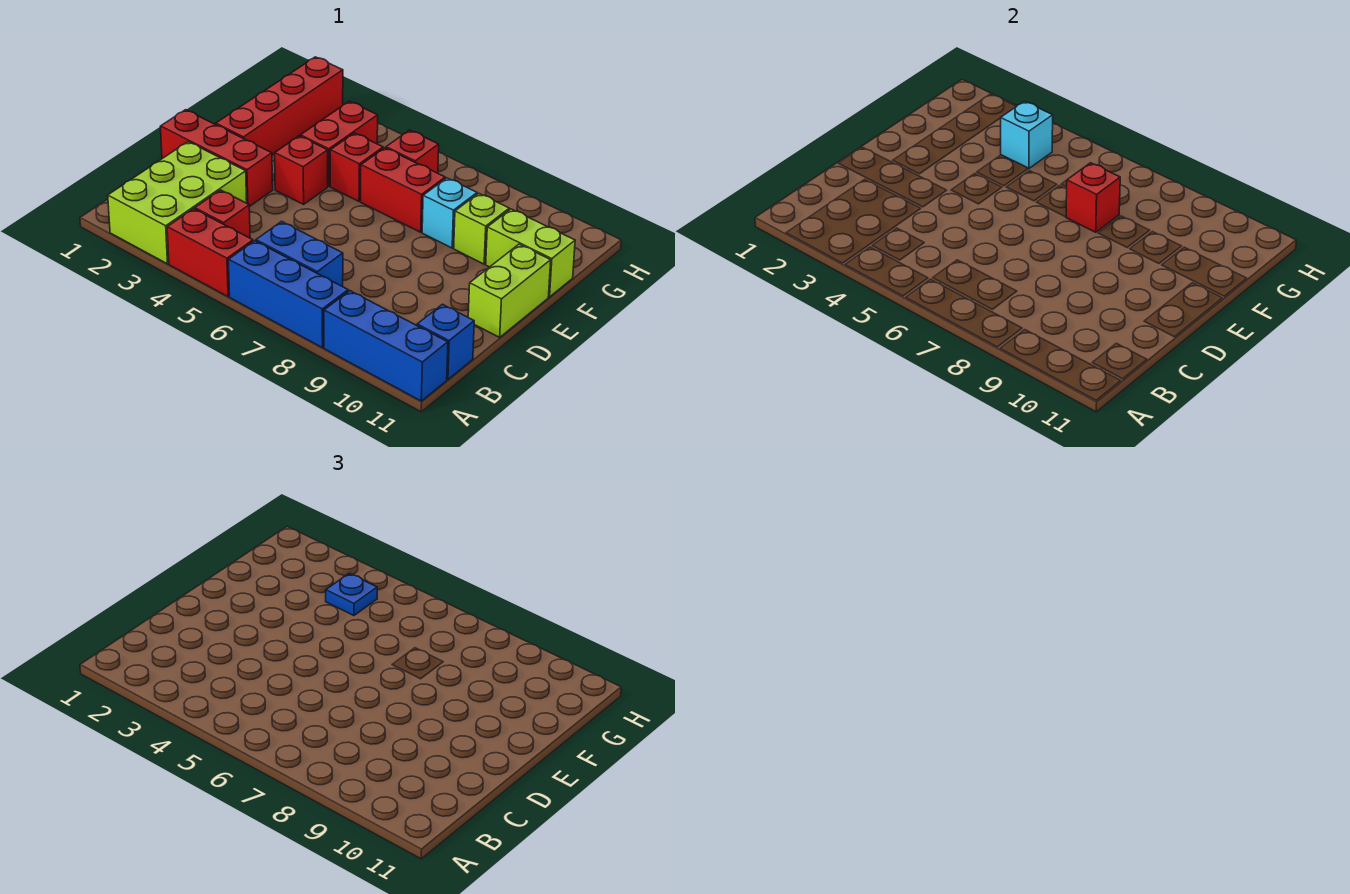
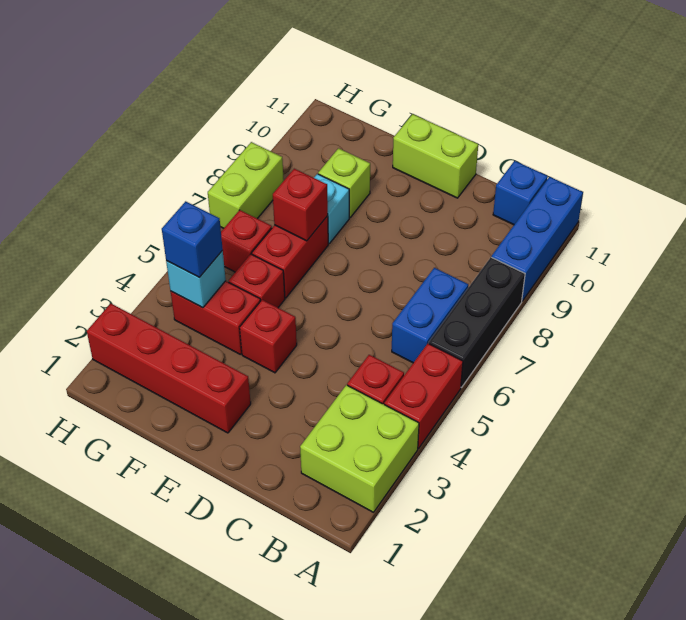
lime brick A2:C3 level 1 -> lime brick A2:B3 level 1
blue brick A6:A8 level 1 -> black brick A6:A8 level 1
red brick D1:D3 level 1 -> none
lime brick F10:F11 level 1 -> lime brick H7:H8 level 1
blue plate G4 level 3 -> blue brick G4 level 3

